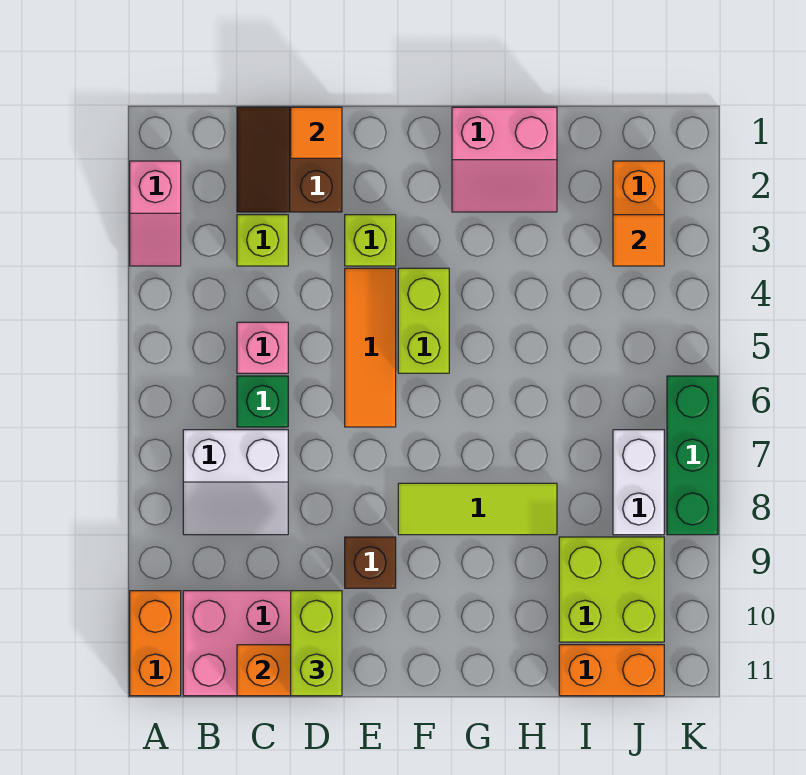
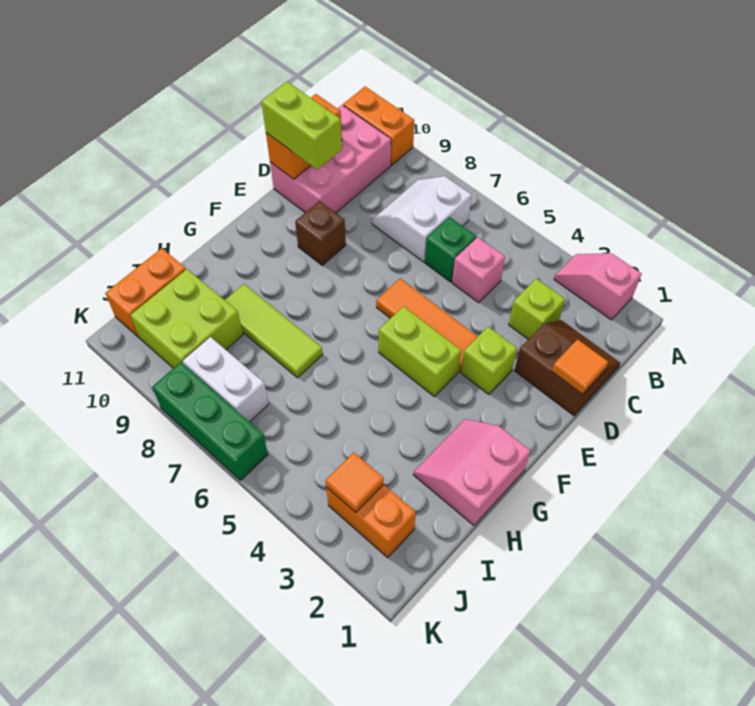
lime tile F8:H8 level 1 -> lime tile H7:H9 level 1

